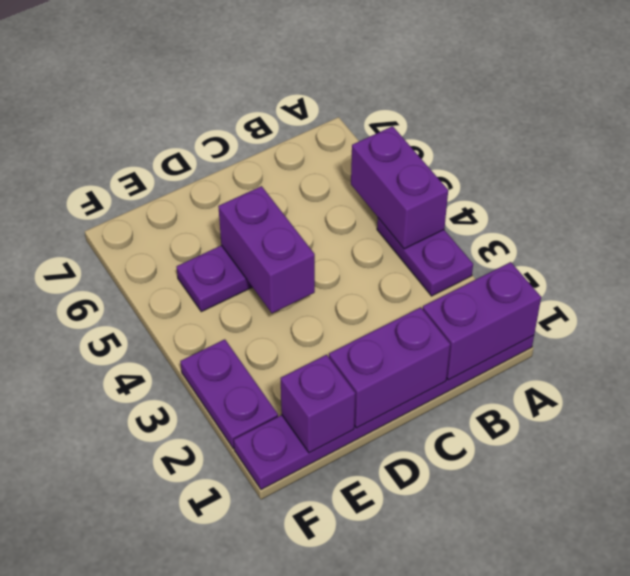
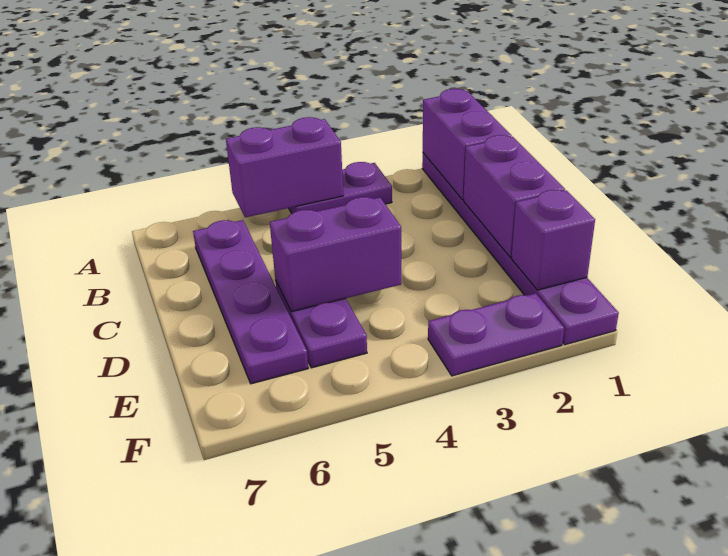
none -> purple plate B6:E6 level 1

